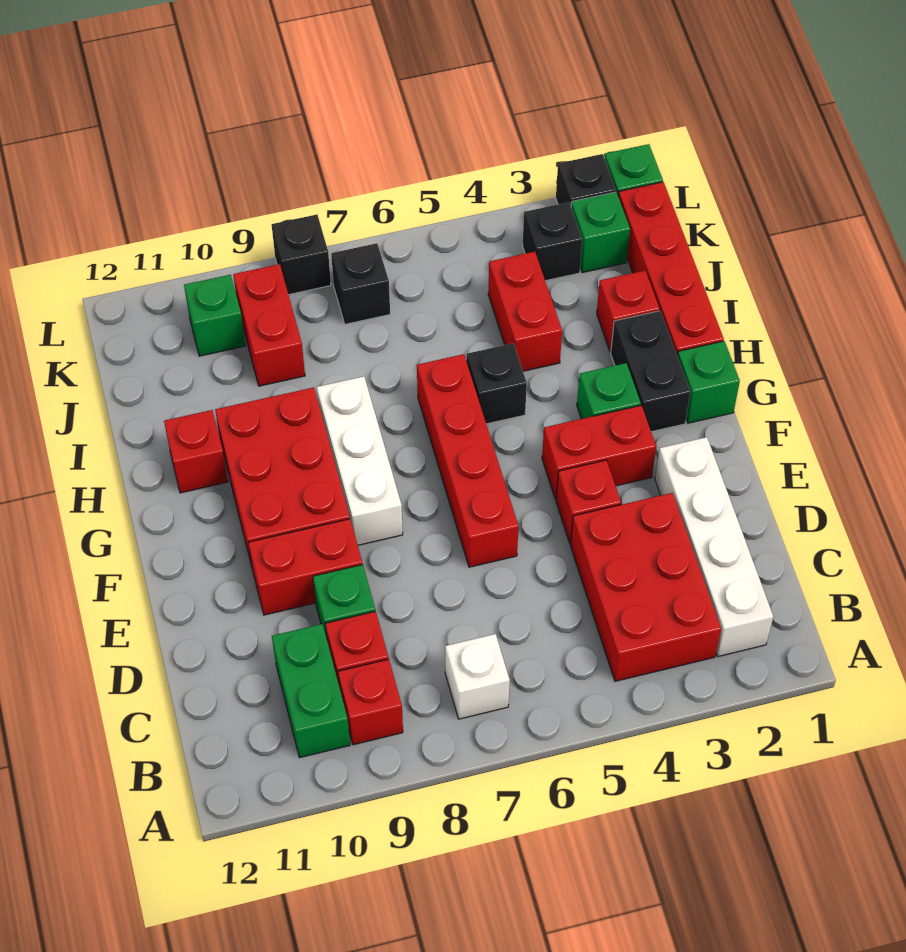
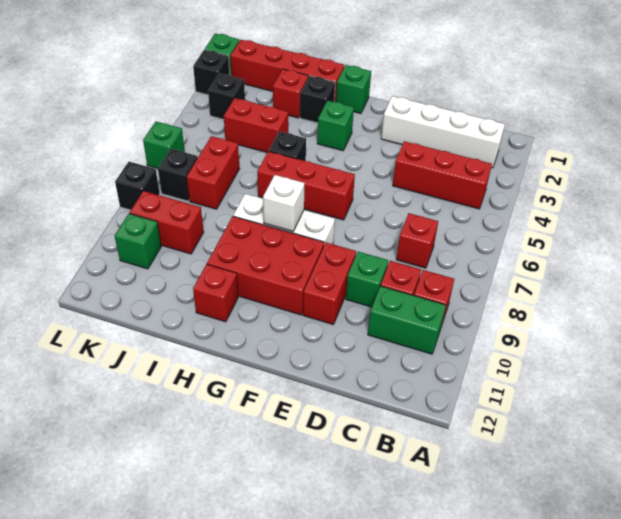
red brick B3:D4 level 1 -> red brick B4:D4 level 1
white brick B7 level 1 -> white brick G8 level 2
red brick E4 level 1 -> red brick C7 level 1
red brick E6:H6 level 1 -> red brick F6:H6 level 1
red brick F3:F4 level 1 -> red brick J6:J7 level 1
black brick G2:H2 level 1 -> black brick H2 level 1
green brick K2 level 1 -> green brick L6 level 1

